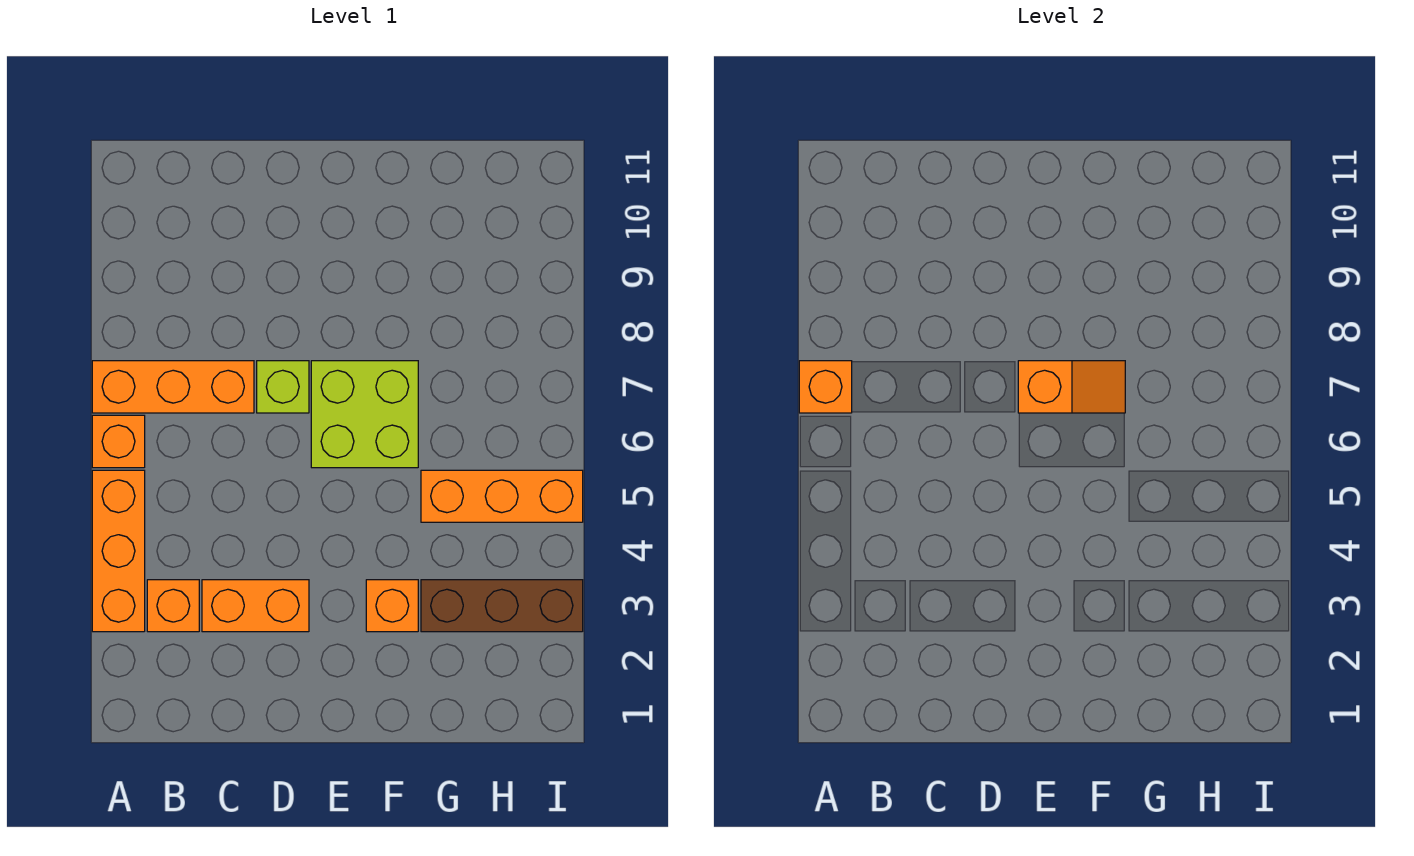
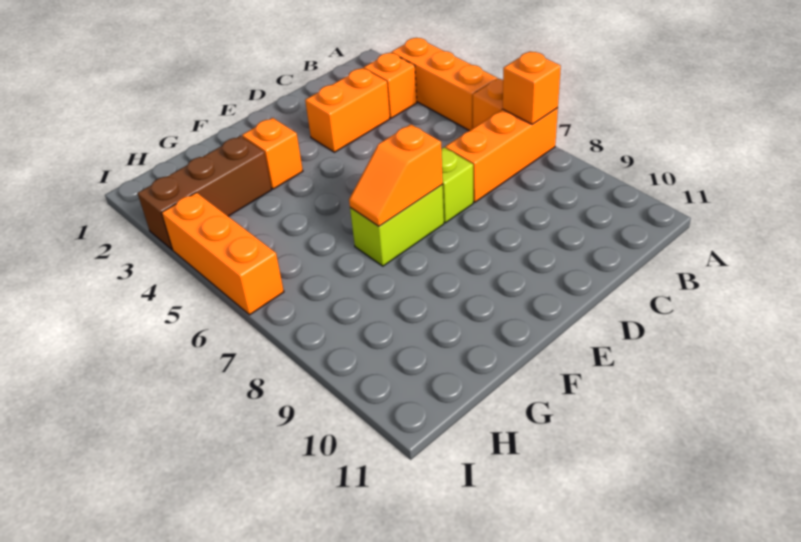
lime brick E6:F7 level 1 -> lime brick E7:F7 level 1
orange brick G5:I5 level 1 -> orange brick I4:I6 level 1

